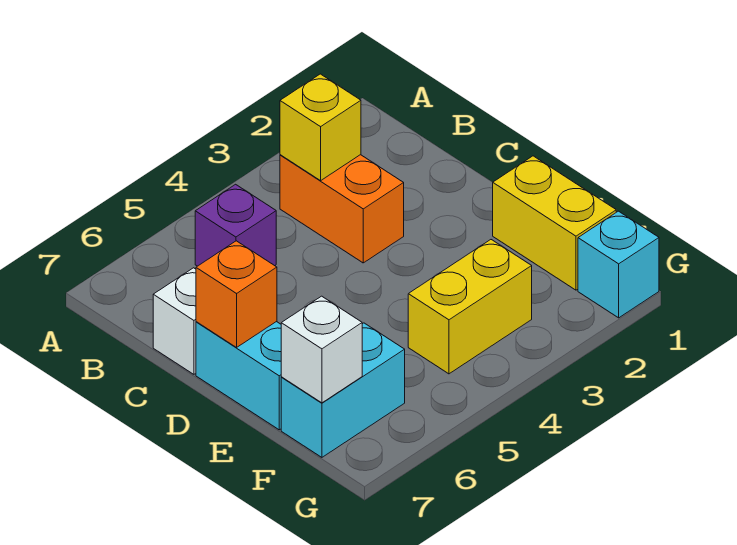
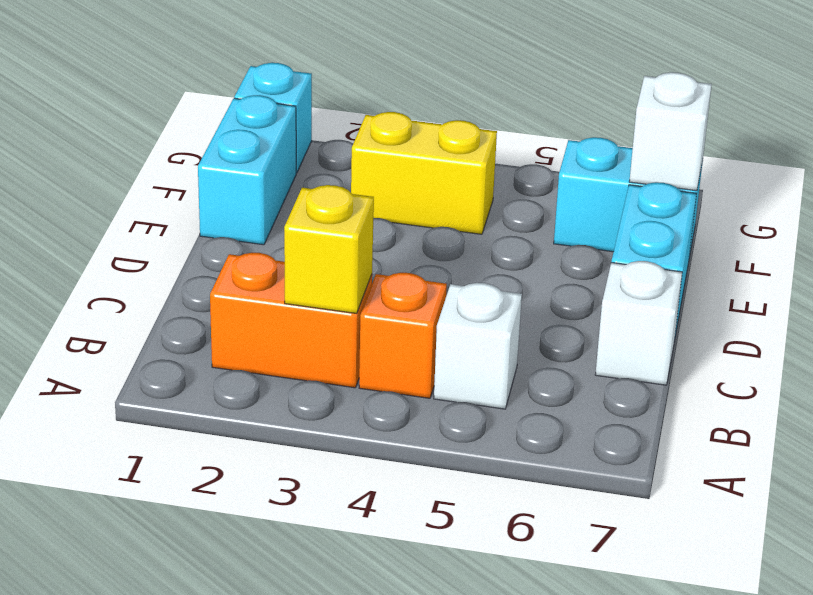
orange brick B3:C3 level 1 -> orange brick B2:B3 level 1
purple brick B5 level 1 -> white brick B5 level 1
orange brick D7 level 2 -> orange brick B4 level 1
yellow brick E1:F1 level 1 -> cyan brick E1:F1 level 1

